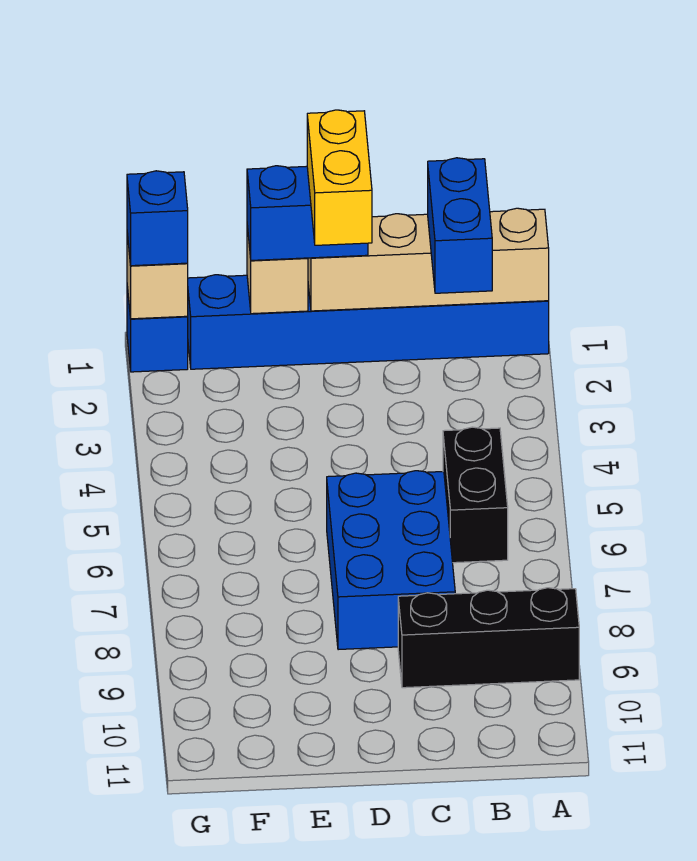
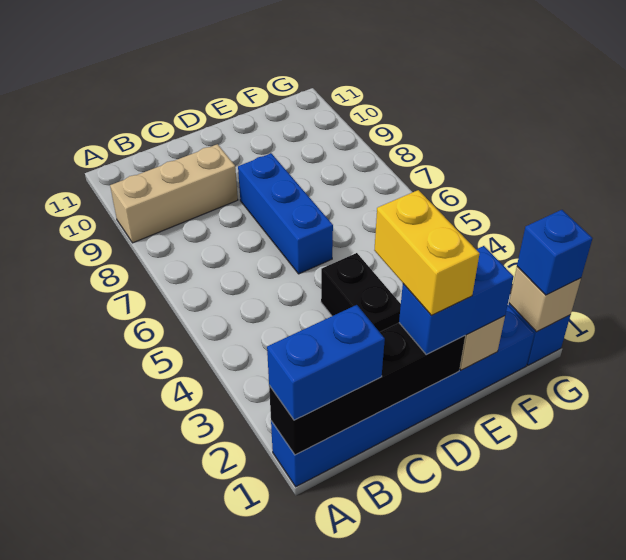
tan brick A1:D1 level 2 -> black brick A1:D1 level 2
black brick A9:C9 level 1 -> tan brick A9:C9 level 1
blue brick B1:B2 level 3 -> blue brick A1:B1 level 3
black brick B5:B6 level 1 -> black brick D3:D4 level 1
blue brick C6:D8 level 1 -> blue brick D6:D8 level 1

